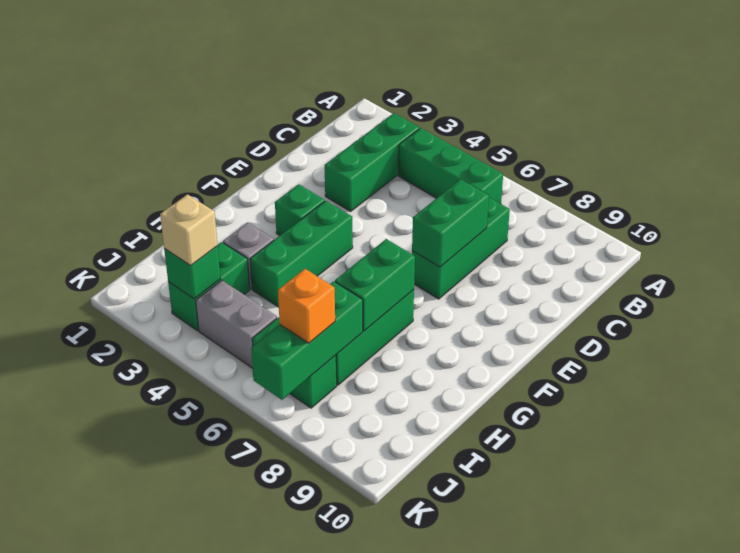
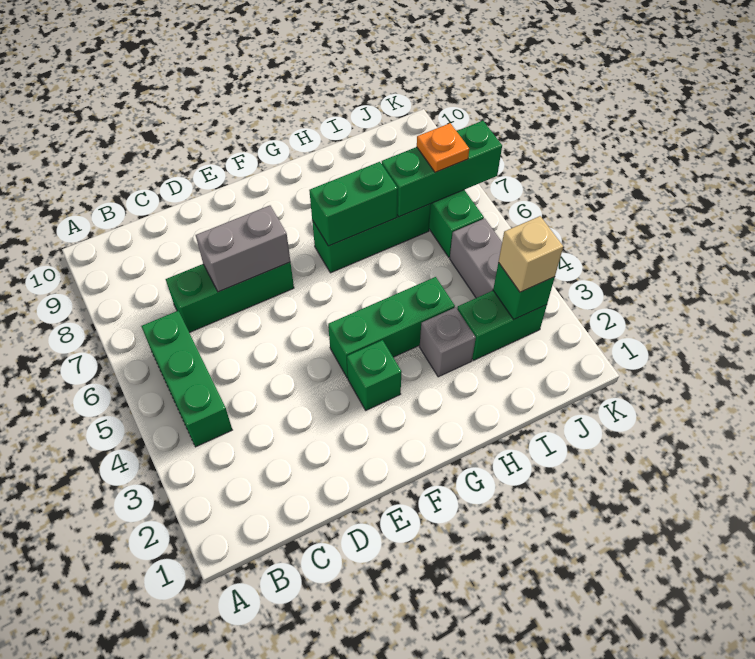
green brick B3:D3 level 1 -> none
green brick D7:E7 level 2 -> grey brick D7:E7 level 2
orange brick J7 level 3 -> orange plate J7 level 3

